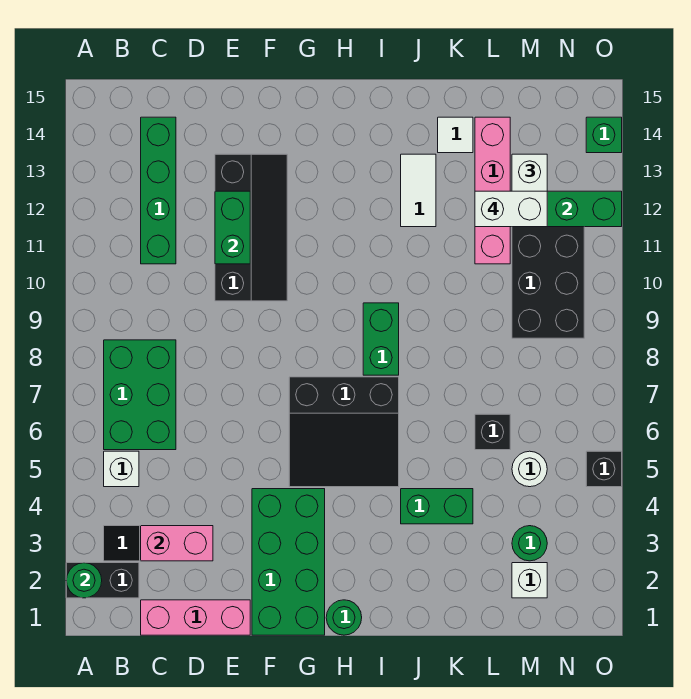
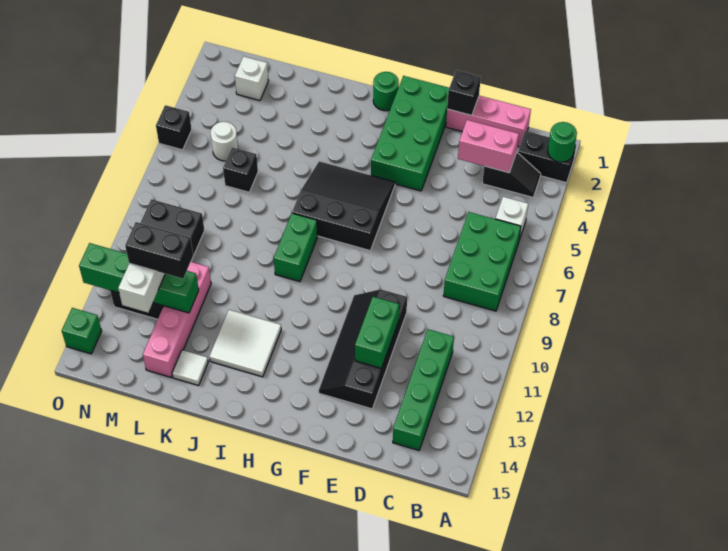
none -> black brick E1 level 2
green brick J4:K4 level 1 -> none
white tile J12:J13 level 1 -> white tile I12:J13 level 1
white brick L12:M12 level 4 -> black brick L12:M12 level 4
green round brick M3 level 1 -> none

